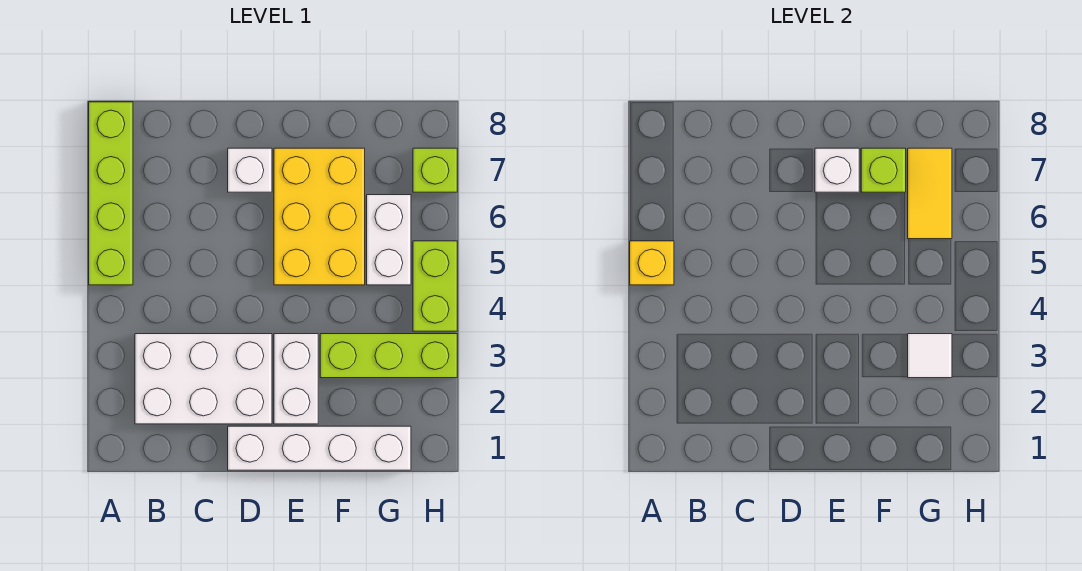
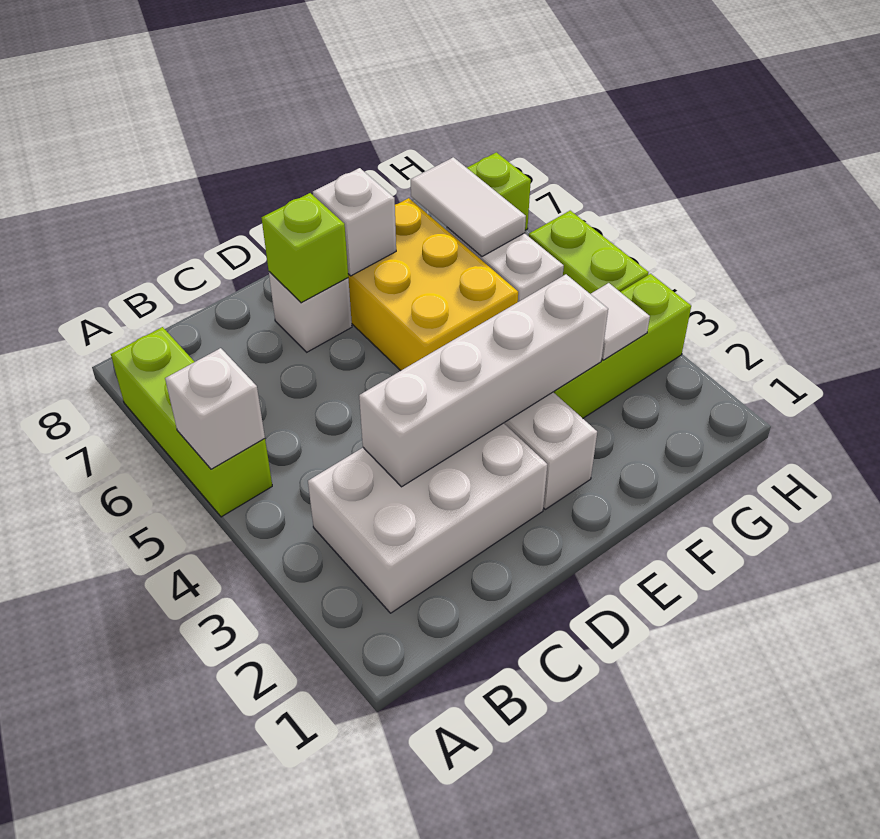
lime brick A5:A8 level 1 -> lime brick A5:A7 level 1
yellow brick A5 level 2 -> white brick A5 level 2
white brick D1:G1 level 1 -> white brick C3:F3 level 2
lime brick F7 level 2 -> lime brick D7 level 2
yellow tile G6:G7 level 2 -> white tile G6:G7 level 2

